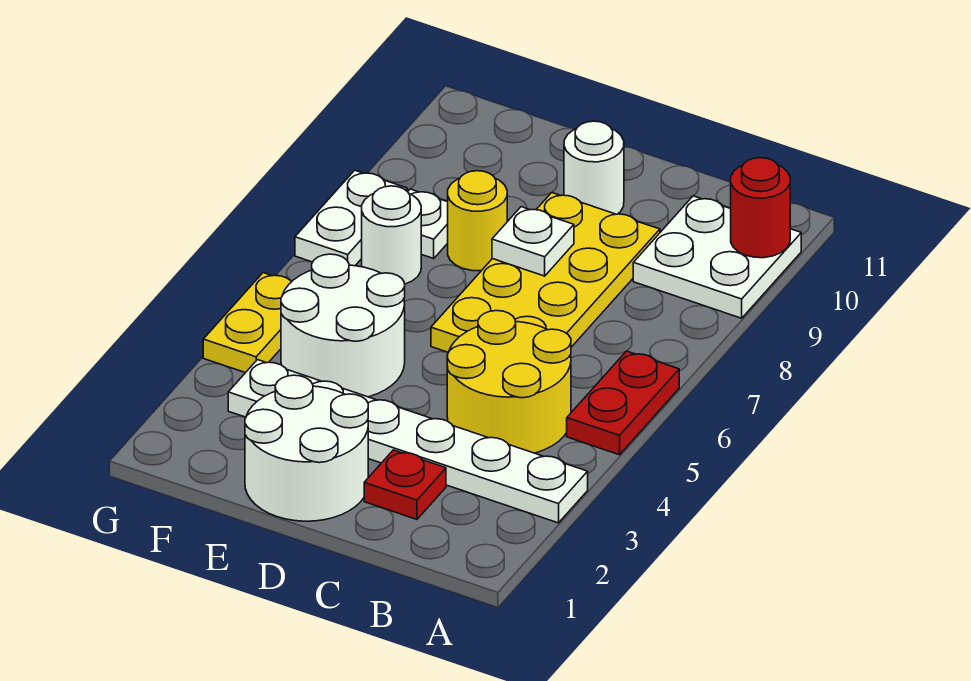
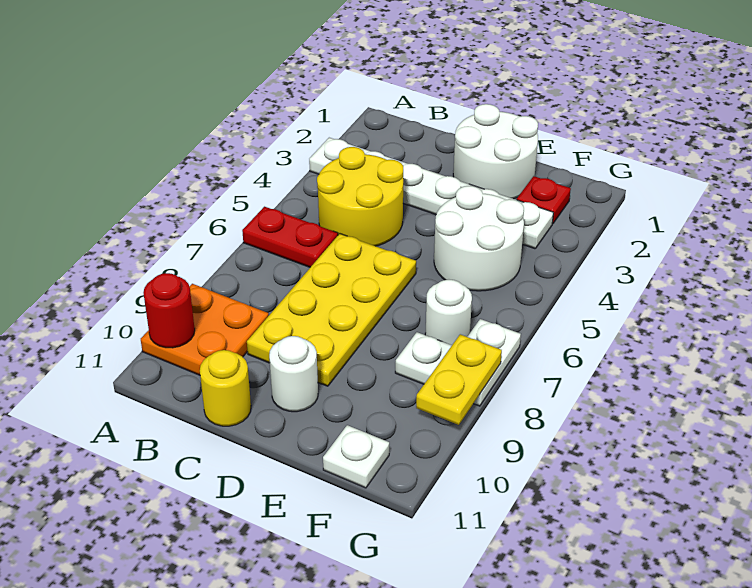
red plate A5:A6 level 1 -> red plate A6:B6 level 1
white plate A9:B10 level 1 -> orange plate A9:B10 level 1
red plate C2 level 1 -> red plate F2 level 1
white plate D8 level 2 -> white plate F11 level 1
yellow round brick E8 level 1 -> yellow round brick C11 level 1
yellow plate G4:G5 level 1 -> yellow plate G8:G9 level 2

